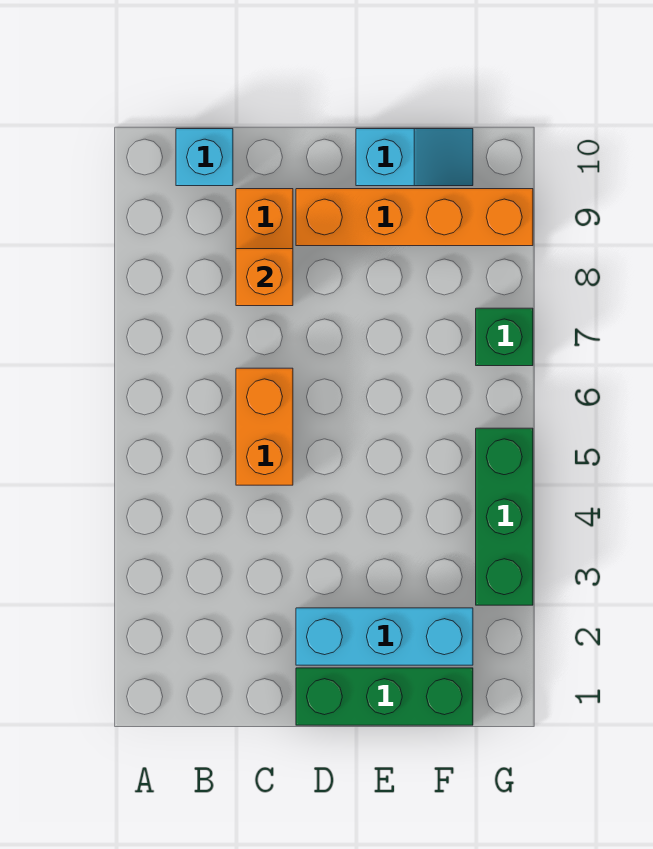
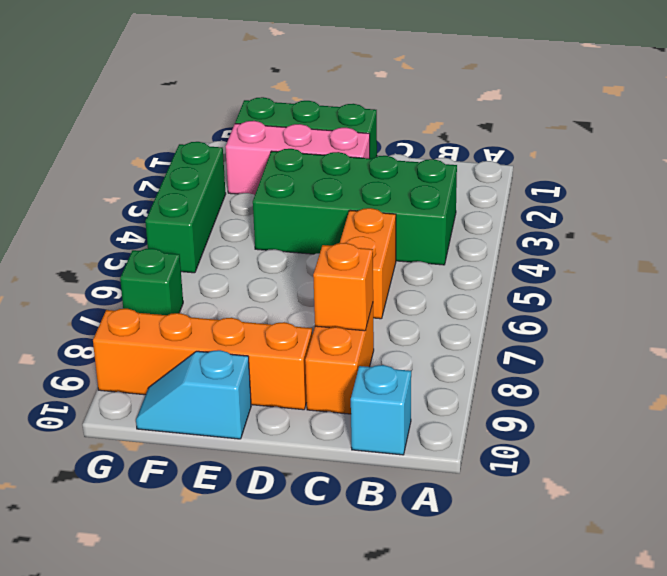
none -> green brick B3:E4 level 1
cyan brick D2:F2 level 1 -> pink brick D2:F2 level 1

